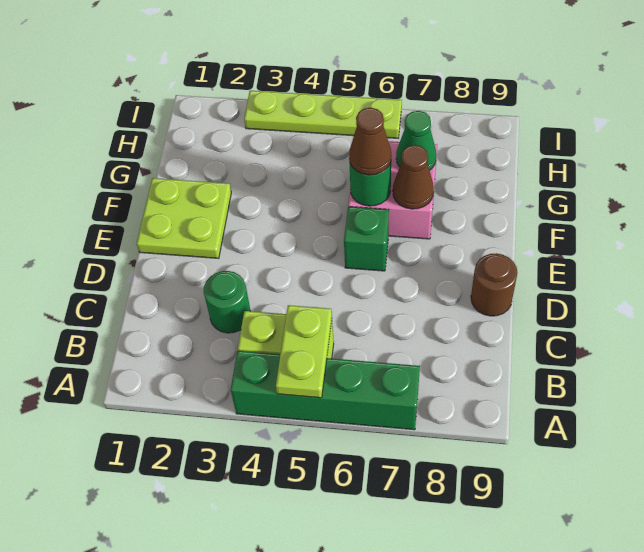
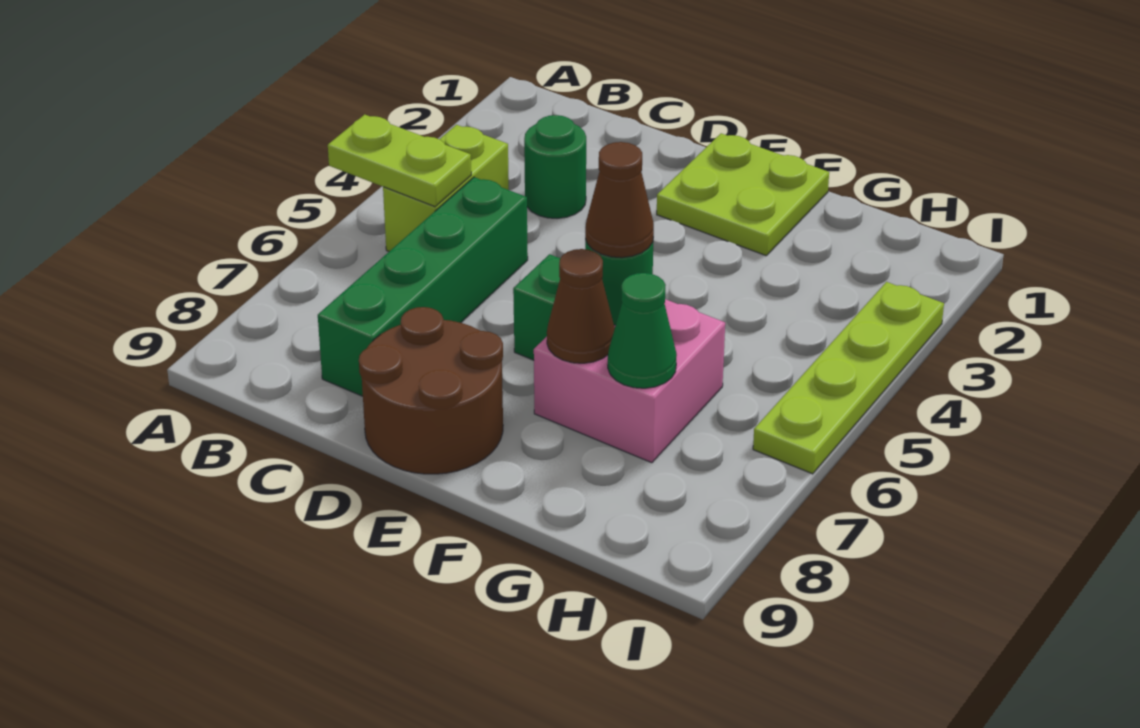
green brick A4:A7 level 1 -> green brick C5:C8 level 1
brown round brick D9 level 1 -> brown round brick D8:E9 level 1

